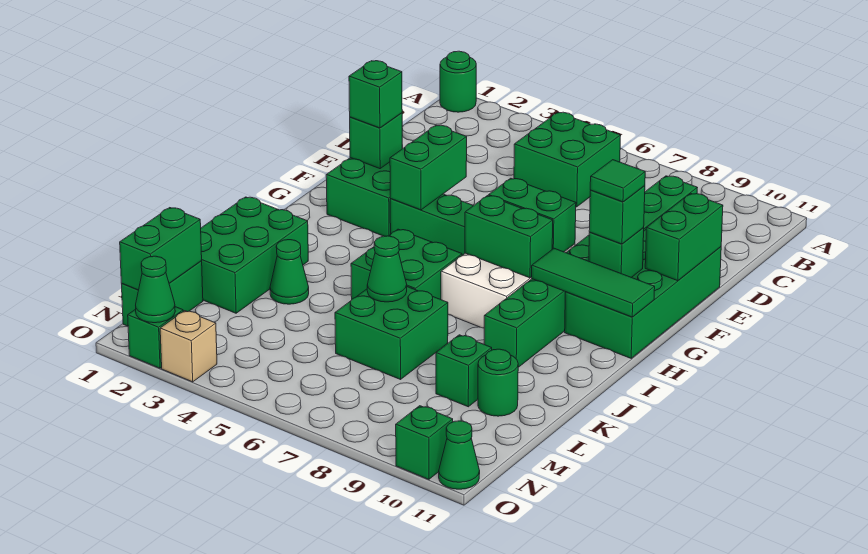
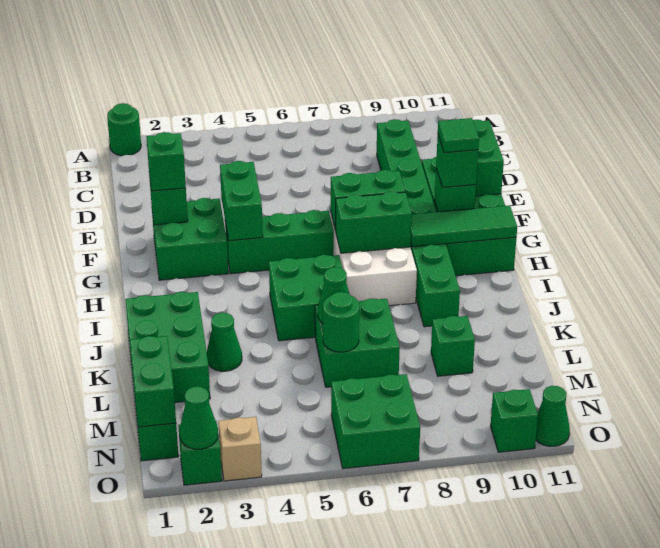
green brick B5:C6 level 1 -> green brick N6:O7 level 1
green round brick L10 level 1 -> green round brick L6 level 2

